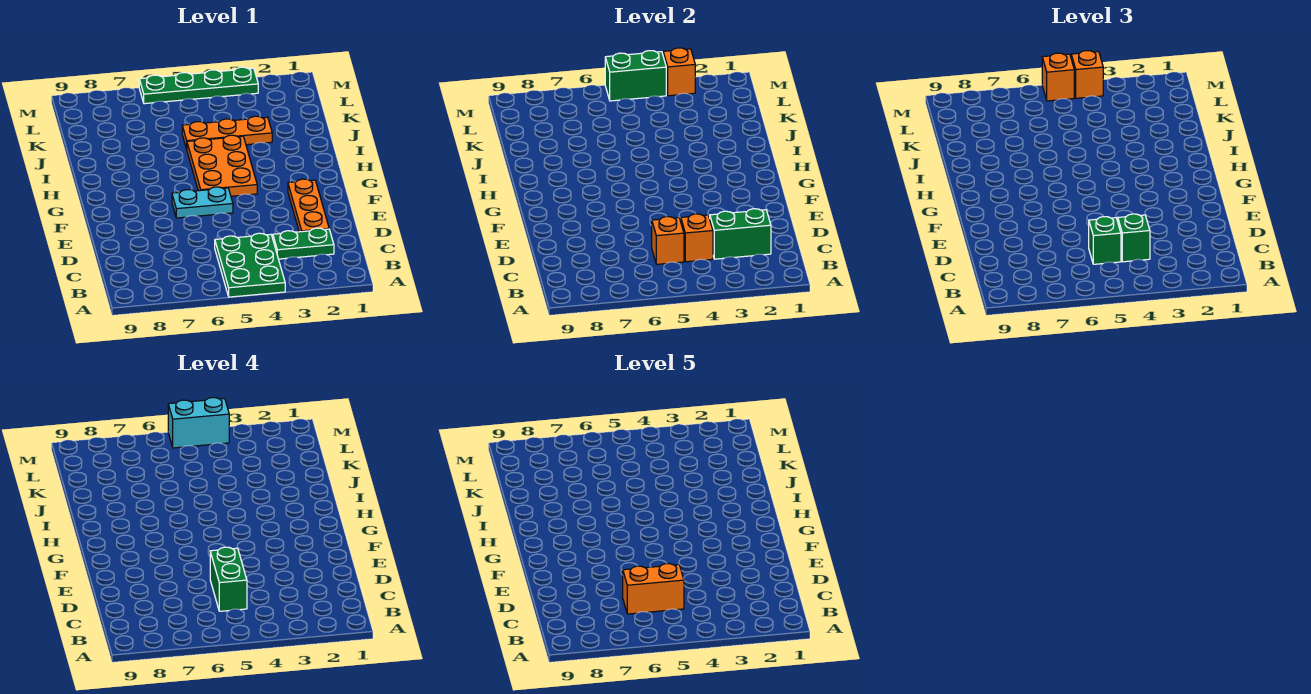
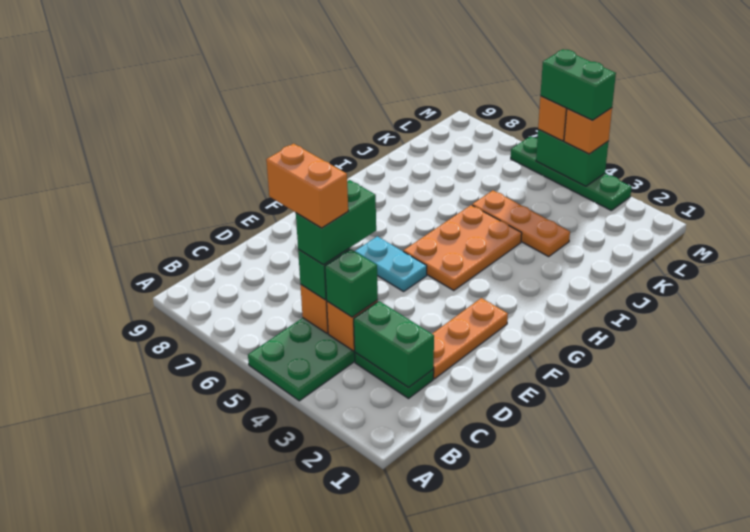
orange brick M3 level 2 -> none
cyan brick M4:M5 level 4 -> green brick M4:M5 level 4

